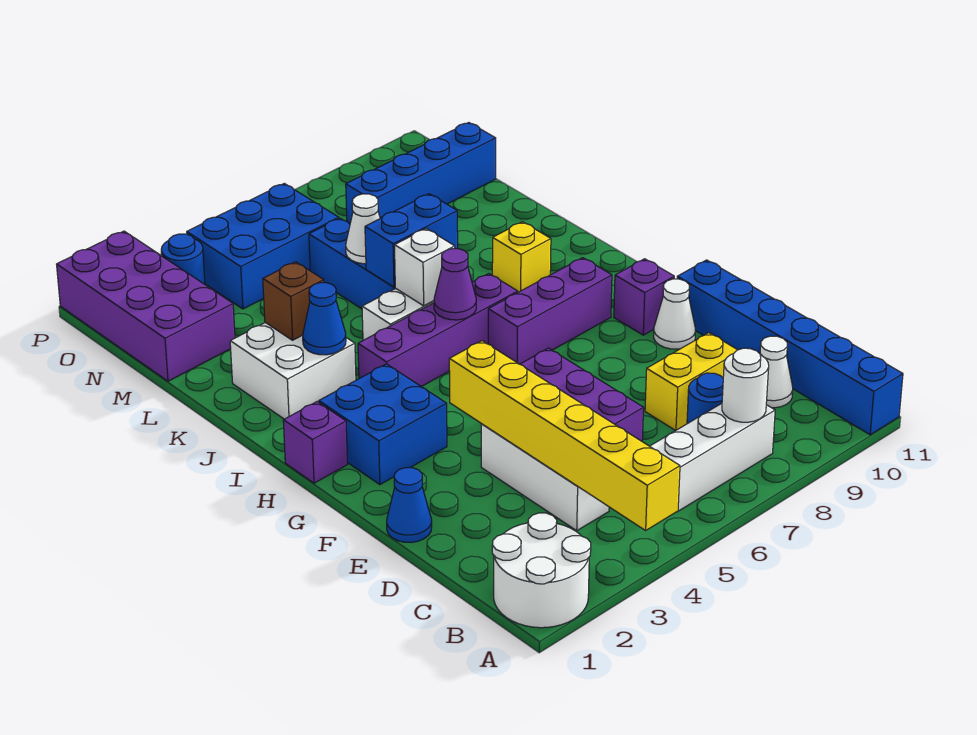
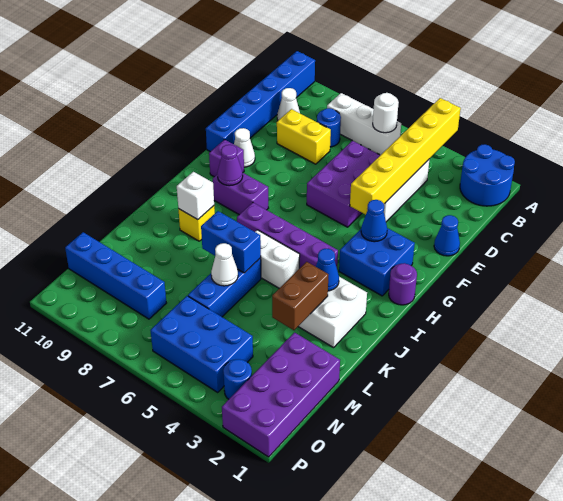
white round brick A1:B2 level 1 -> blue round brick A1:B2 level 1
white round brick B8 level 2 -> white round brick B6 level 2
none -> blue cone G3 level 2
purple brick H1 level 1 -> purple round brick H1 level 1
purple brick H7:H9 level 1 -> purple brick H8:H9 level 1
purple cone I6 level 2 -> purple cone H9 level 2
white brick J6 level 2 -> white brick J9 level 2
brown brick K3 level 2 -> brown brick K3:L3 level 2

